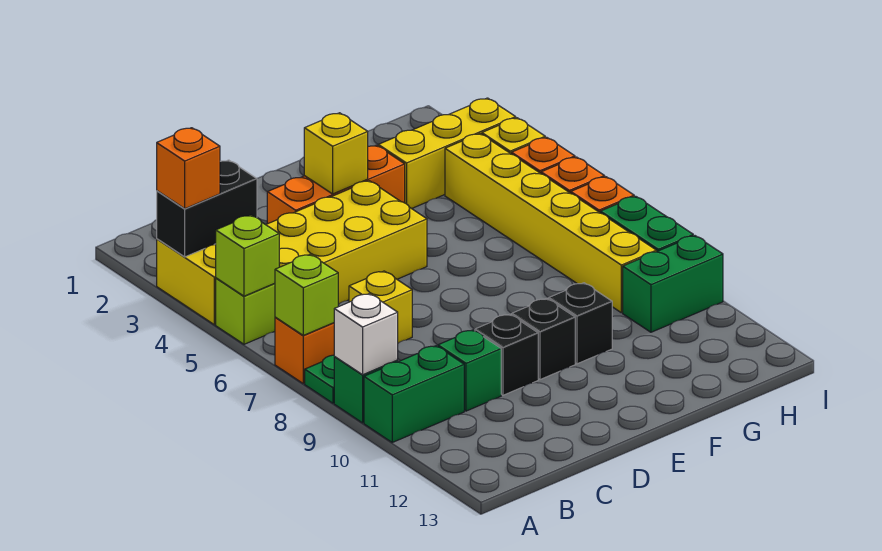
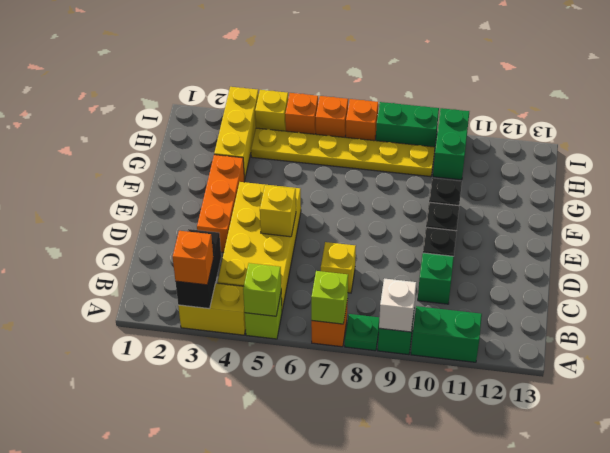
green brick A10:B10 level 1 -> green brick A10:A11 level 1
yellow brick E3 level 2 -> yellow brick D5 level 2
yellow brick H4:H9 level 1 -> yellow plate H4:H9 level 1

